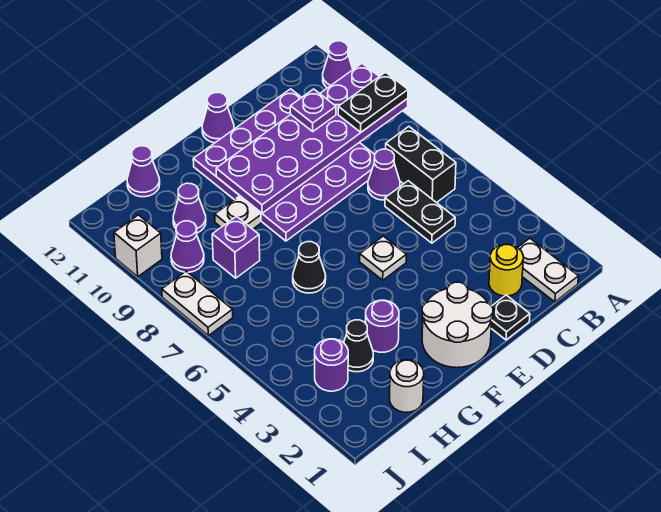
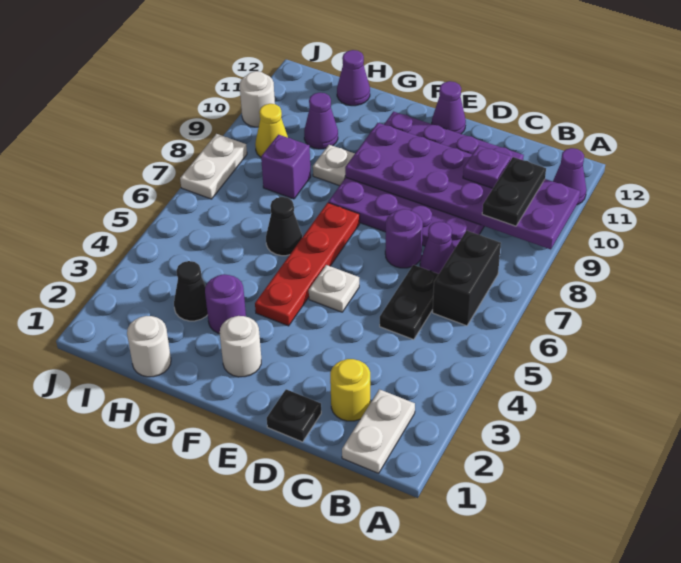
black plate A9:B9 level 3 -> black plate B9:B10 level 3
white round brick E1:F2 level 1 -> white round brick F2 level 1
none -> red plate F4:F7 level 1
purple round brick I3 level 1 -> purple round brick D7 level 1
purple cone I9 level 1 -> yellow cone I9 level 1
white brick J10 level 1 -> white round brick J10 level 1

